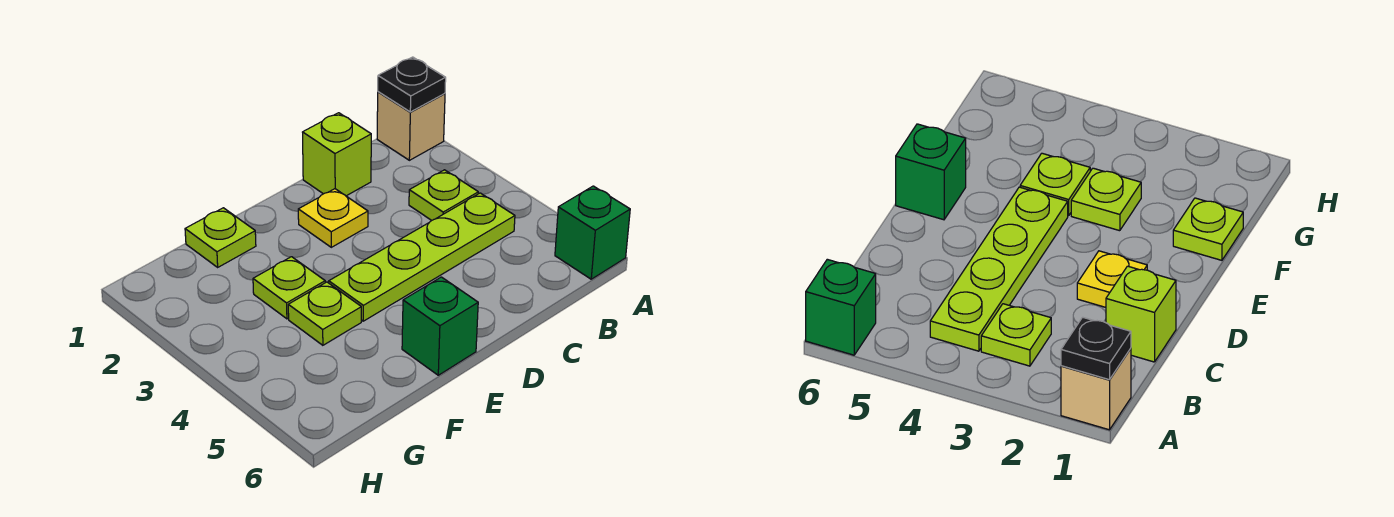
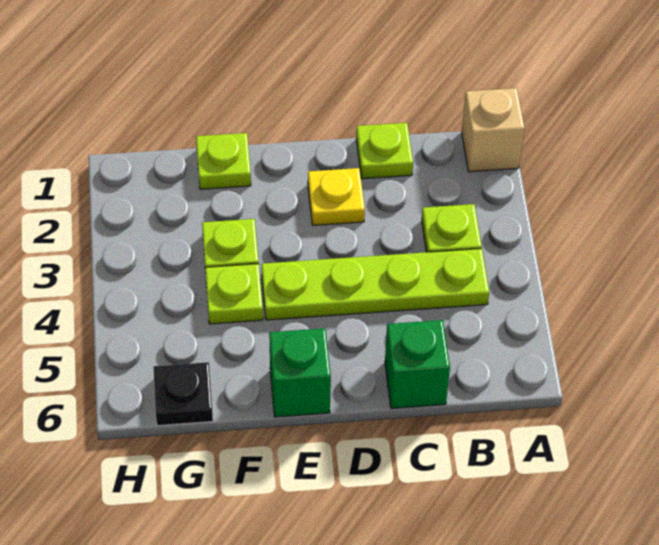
black plate A1 level 2 -> black plate G6 level 1
green brick A6 level 1 -> green brick C6 level 1
lime brick C1 level 1 -> lime plate C1 level 1

